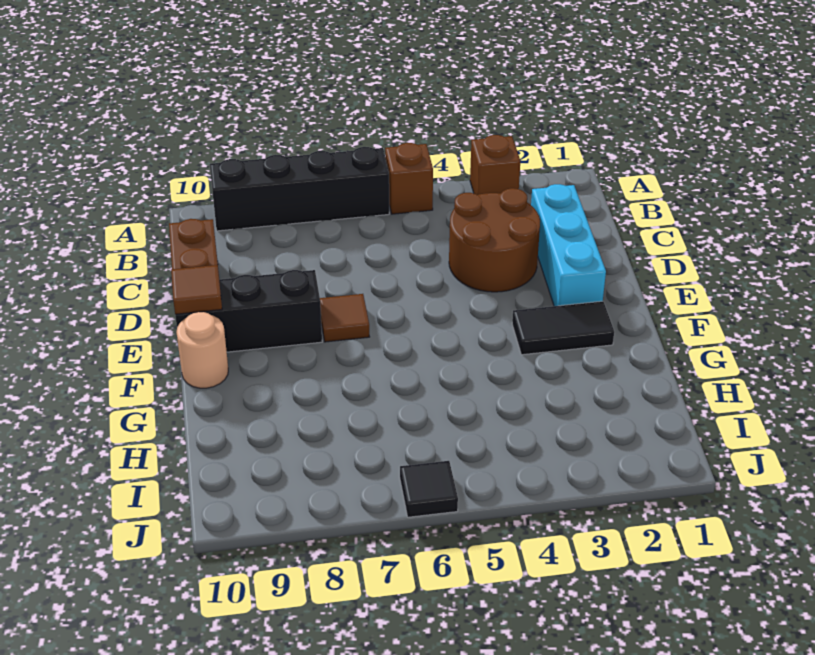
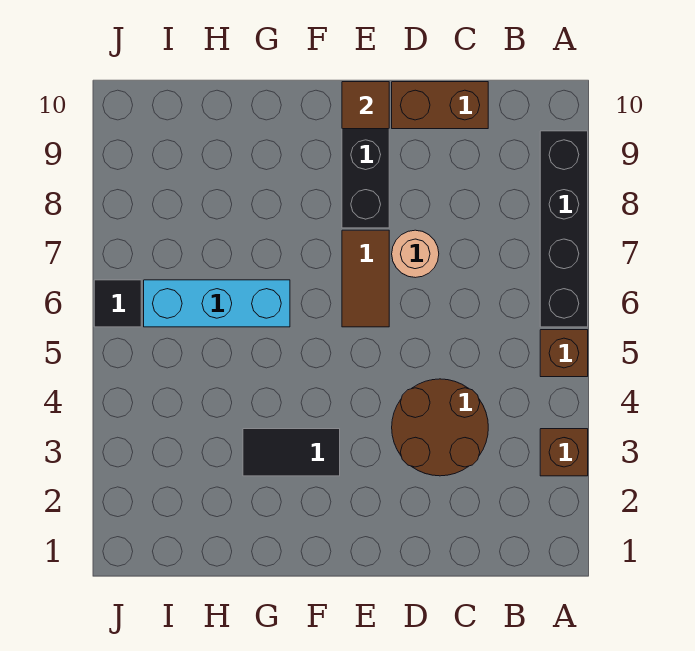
cyan brick C2:E2 level 1 -> cyan brick G6:I6 level 1
brown tile E7 level 1 -> brown tile E6:E7 level 1
black tile F2:F3 level 1 -> black tile F3:G3 level 1
tan round brick F10 level 1 -> tan round brick D7 level 1

